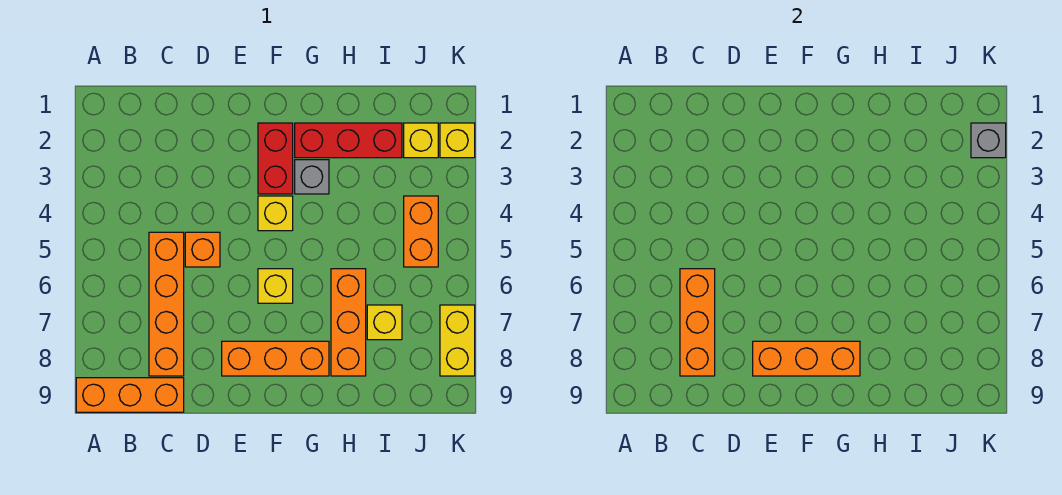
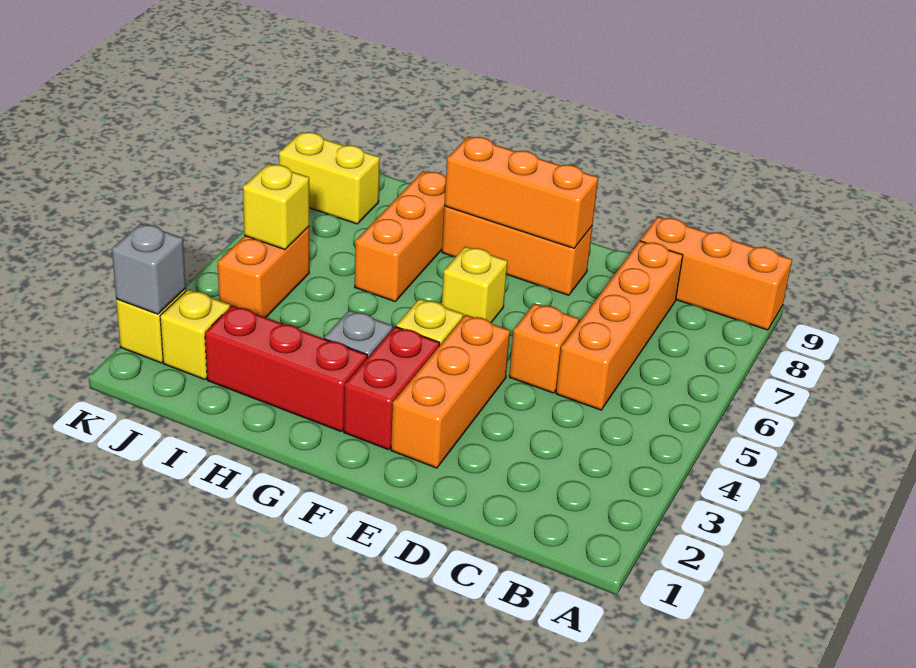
orange brick C6:C8 level 2 -> orange brick E2:E4 level 1
yellow brick I7 level 1 -> yellow brick J5 level 2
yellow brick K7:K8 level 1 -> yellow brick J8:K8 level 1

